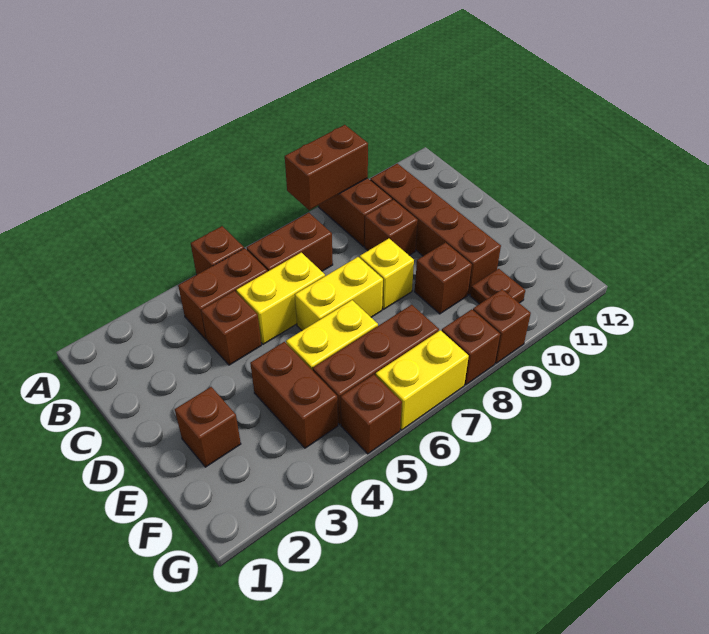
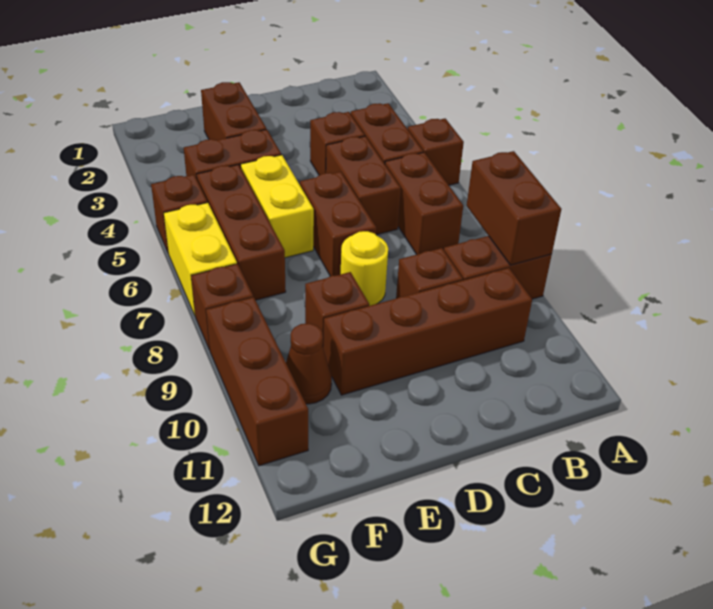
yellow brick C5:C6 level 1 -> brown brick C5:C6 level 1
yellow brick D6:D7 level 1 -> brown brick D6:D7 level 1
yellow brick D8 level 1 -> yellow round brick D8 level 1
brown brick E2 level 1 -> brown brick E2:E3 level 1
brown plate F10 level 1 -> brown cone F10 level 1
brown brick G9 level 1 -> brown brick G9:G11 level 1

